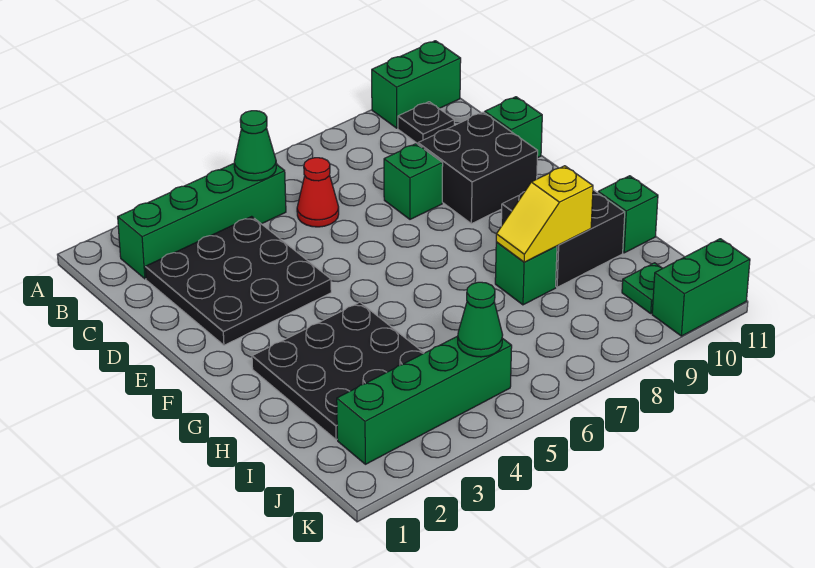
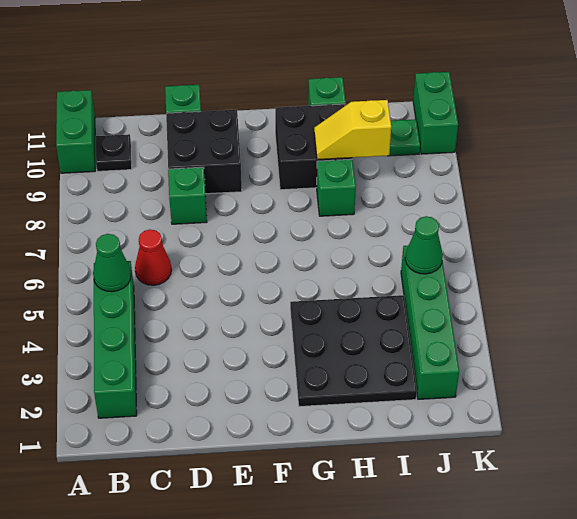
black plate C2:E4 level 1 -> none
yellow slope H8:H9 level 2 top 9 -> yellow slope H9:I9 level 2 top I

